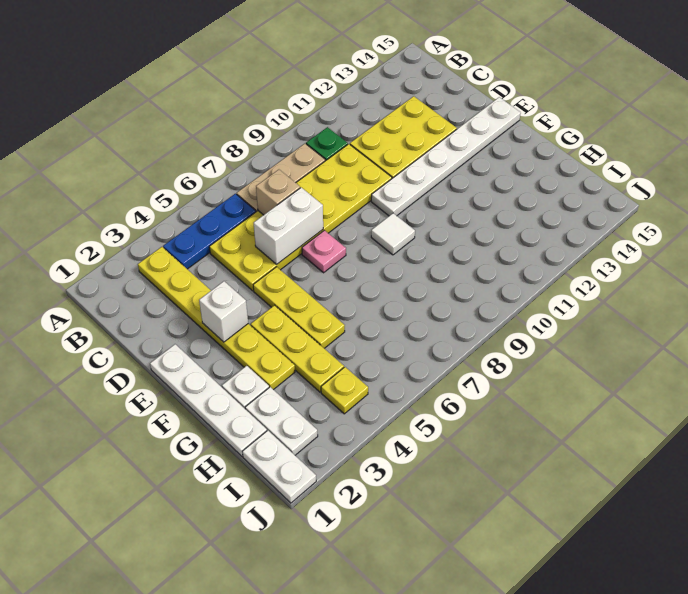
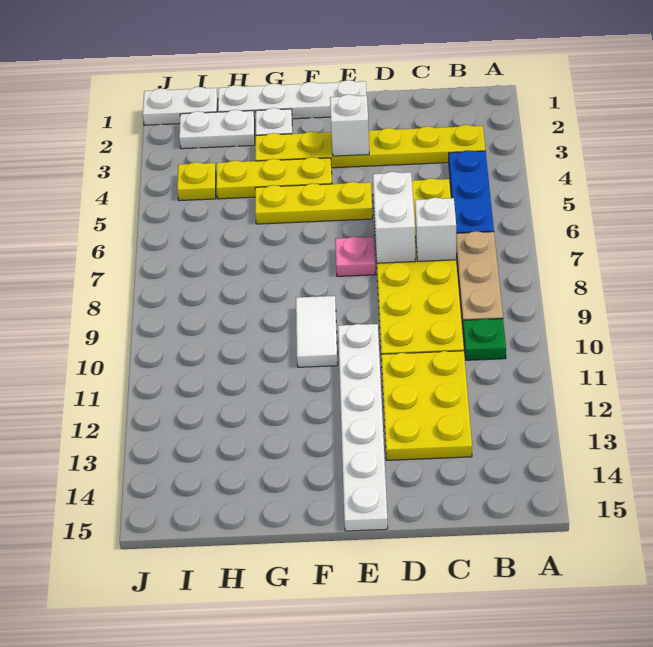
tan brick C7 level 2 -> white brick C7 level 2
white tile F9 level 1 -> white tile F9:F10 level 1

